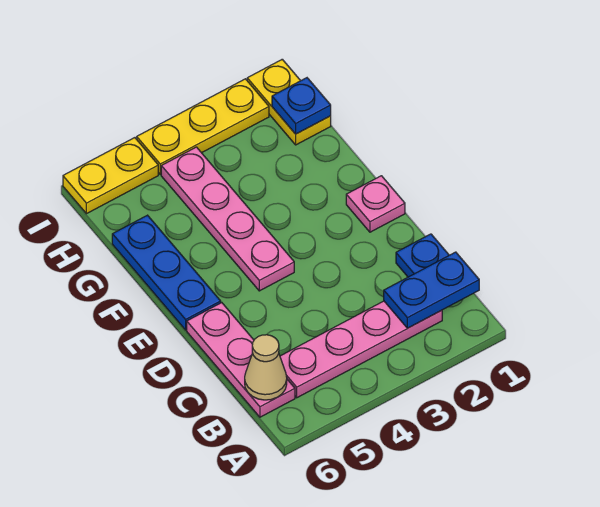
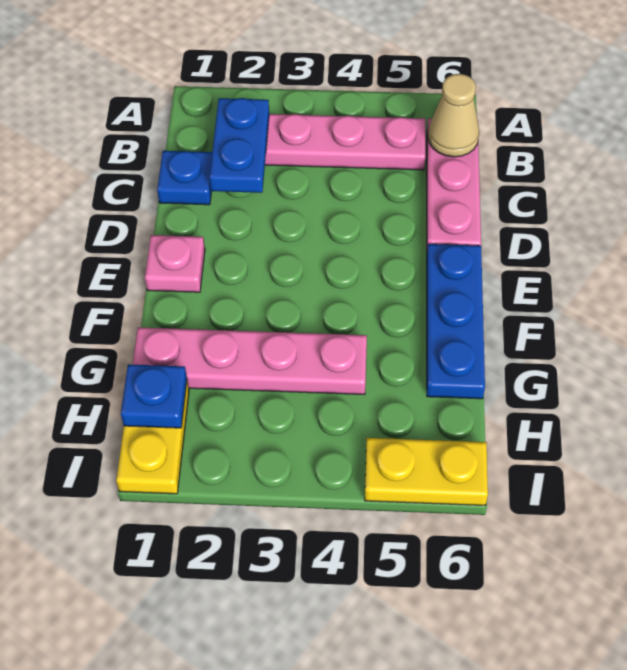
blue plate B1:B2 level 2 -> blue plate B2:C2 level 2
pink plate E4:H4 level 1 -> pink plate G1:G4 level 1
yellow plate I2:I4 level 1 -> none

